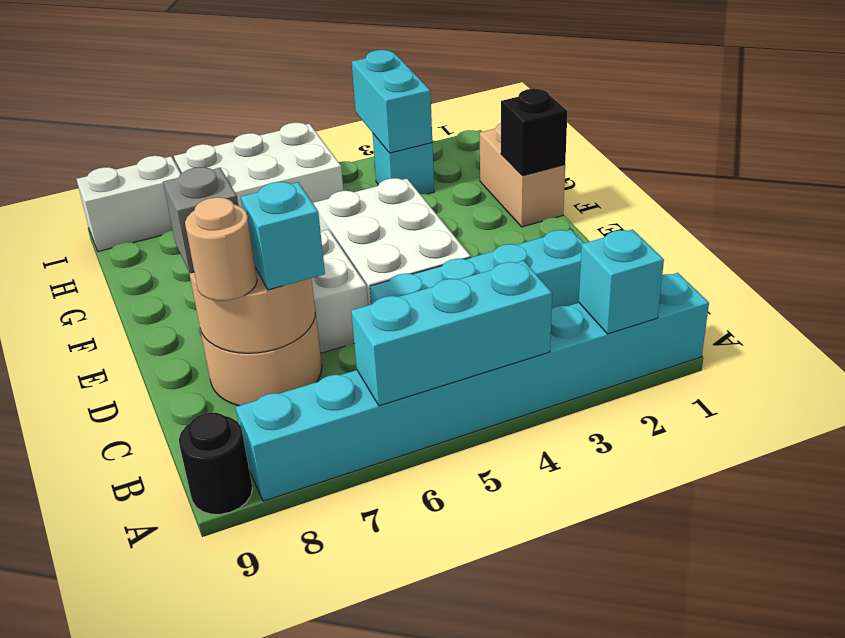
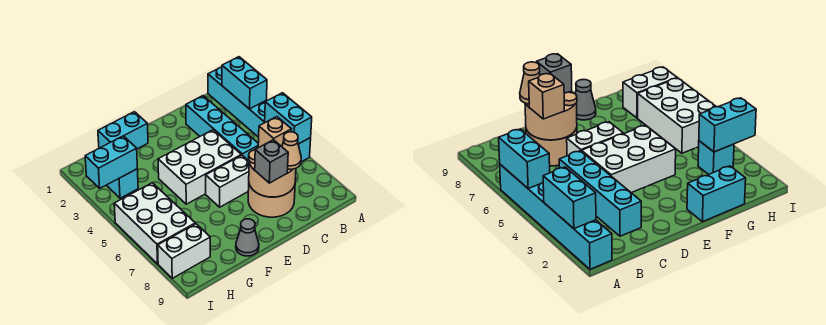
cyan brick A1:A8 level 1 -> cyan brick A1:A6 level 1
cyan brick A2 level 2 -> cyan brick A2:A3 level 2
cyan brick A4:A6 level 2 -> cyan brick A5:A6 level 2
black round brick A9 level 1 -> none
cyan brick C7 level 3 -> tan brick C7 level 3
tan round brick C8 level 3 -> tan cone C8 level 3
tan brick F1:G1 level 1 -> cyan brick F1:G1 level 1
black brick F1 level 2 -> none
none -> grey cone F9 level 1
white brick I8:I9 level 1 -> white brick H8:I8 level 1

